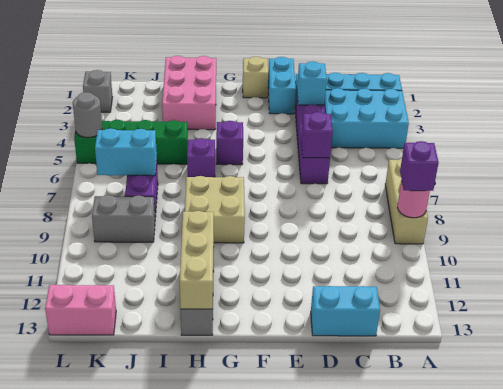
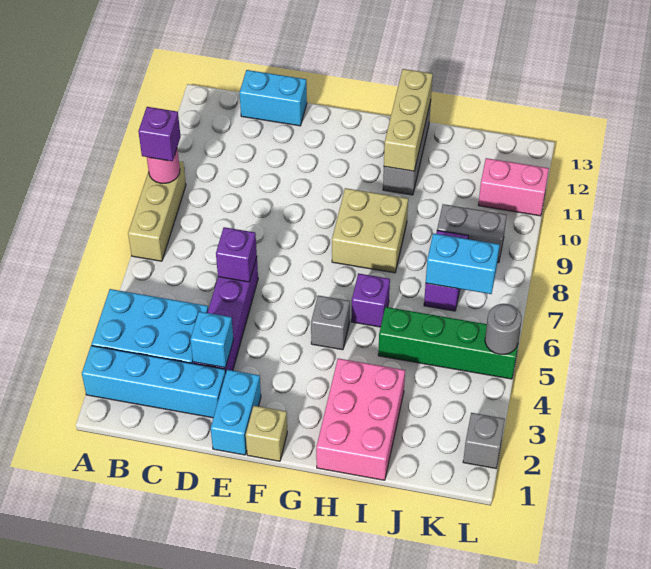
purple brick G5 level 1 -> grey brick G5 level 1
pink brick K13:L13 level 1 -> pink brick K11:L11 level 1

